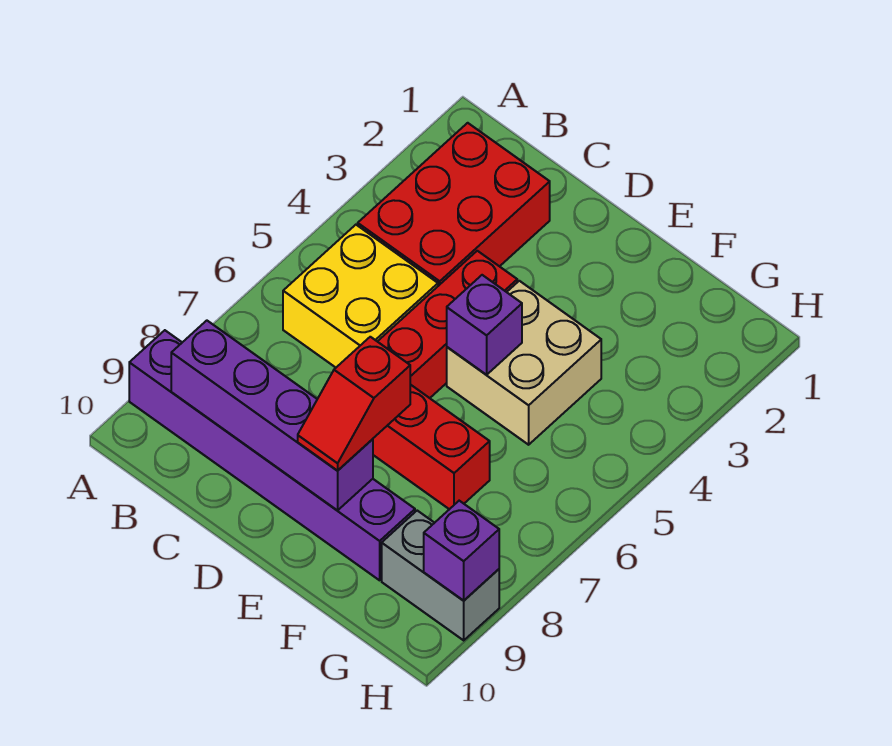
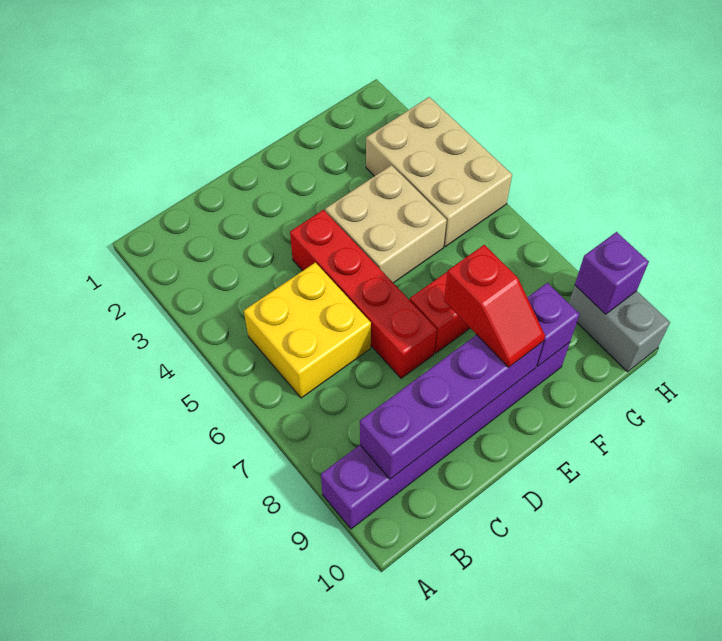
red brick B2:C4 level 1 -> none
purple brick E5 level 2 -> purple brick F9 level 2
none -> tan brick G3:H5 level 1
grey brick G9:H9 level 1 -> grey brick H9:H10 level 1

